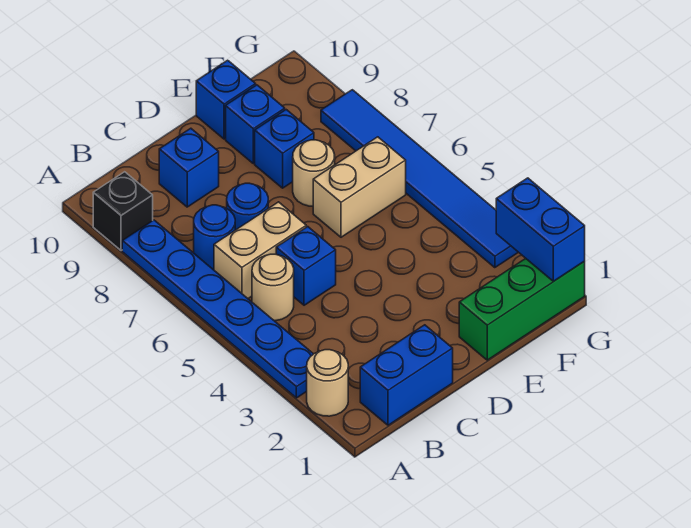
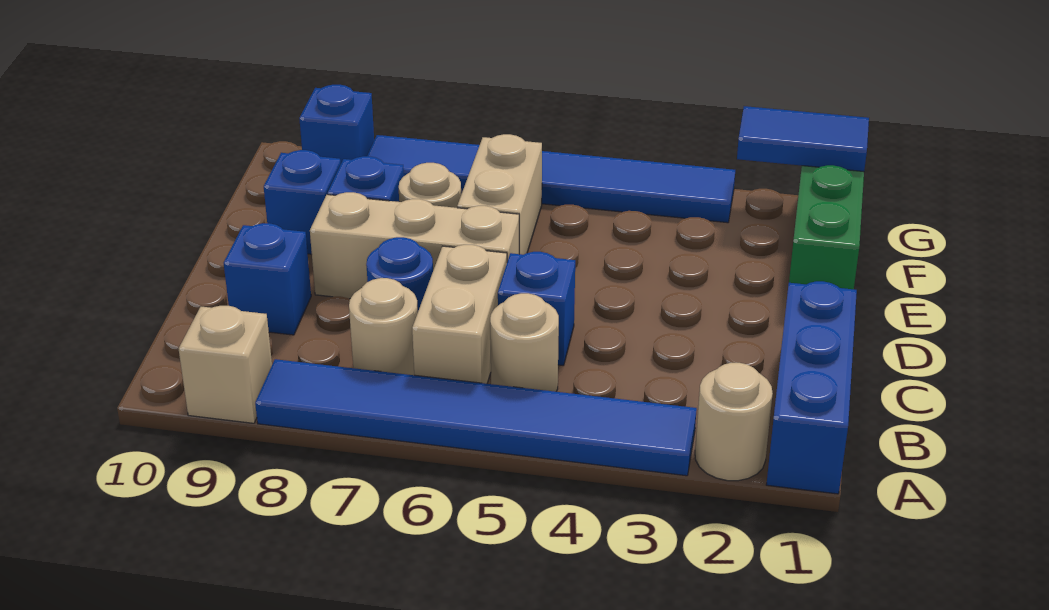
blue plate A3:A8 level 1 -> blue tile A3:A8 level 1
black brick A9 level 1 -> tan brick A9 level 1
blue brick B1:C1 level 1 -> blue brick A1:C1 level 1
blue round brick B7 level 1 -> tan round brick B7 level 1
none -> tan brick D6:D8 level 1
blue brick E10 level 1 -> blue brick G9 level 1
blue brick G1:G2 level 2 -> blue tile G1:G2 level 2

